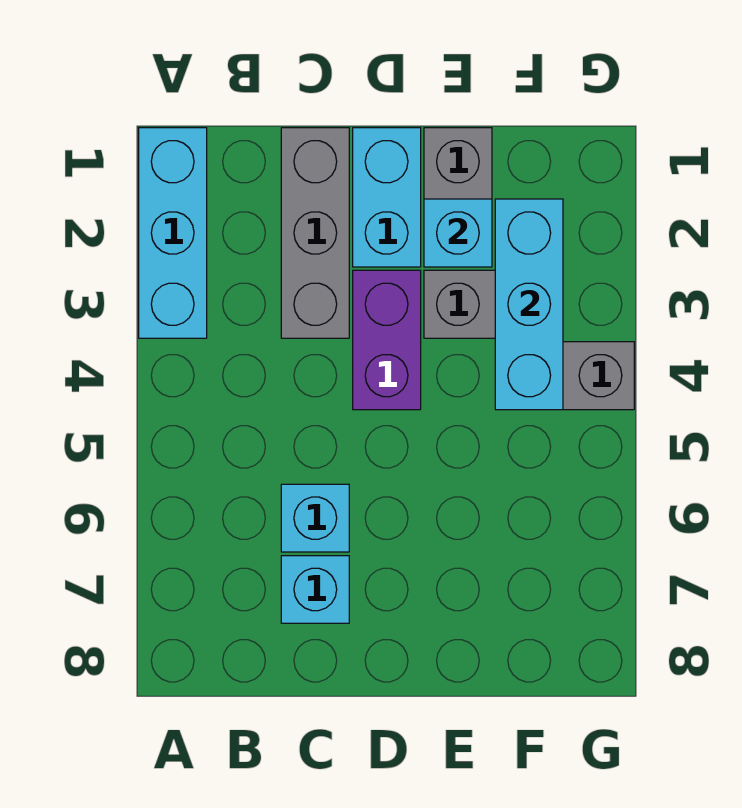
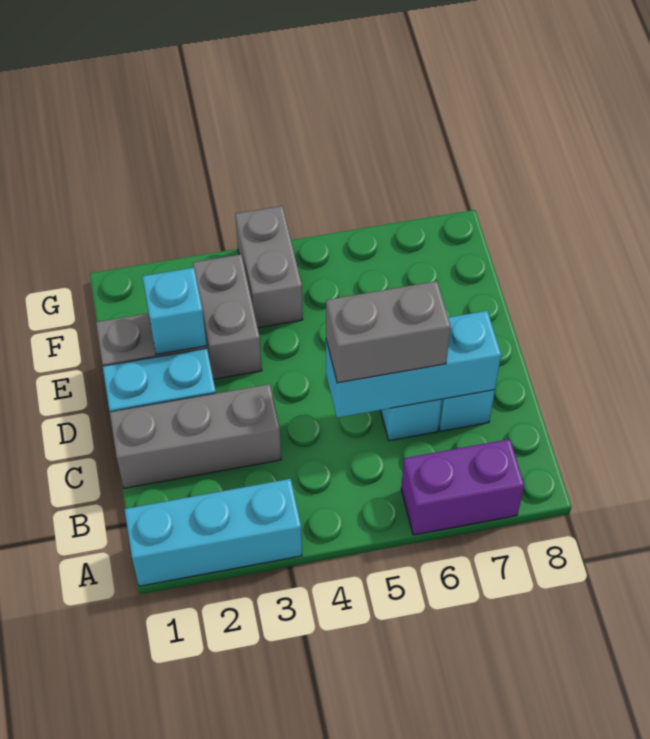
none -> grey brick C5:C6 level 3
purple brick D3:D4 level 1 -> purple brick A6:A7 level 1
cyan brick F2:F4 level 2 -> cyan brick C5:C7 level 2

